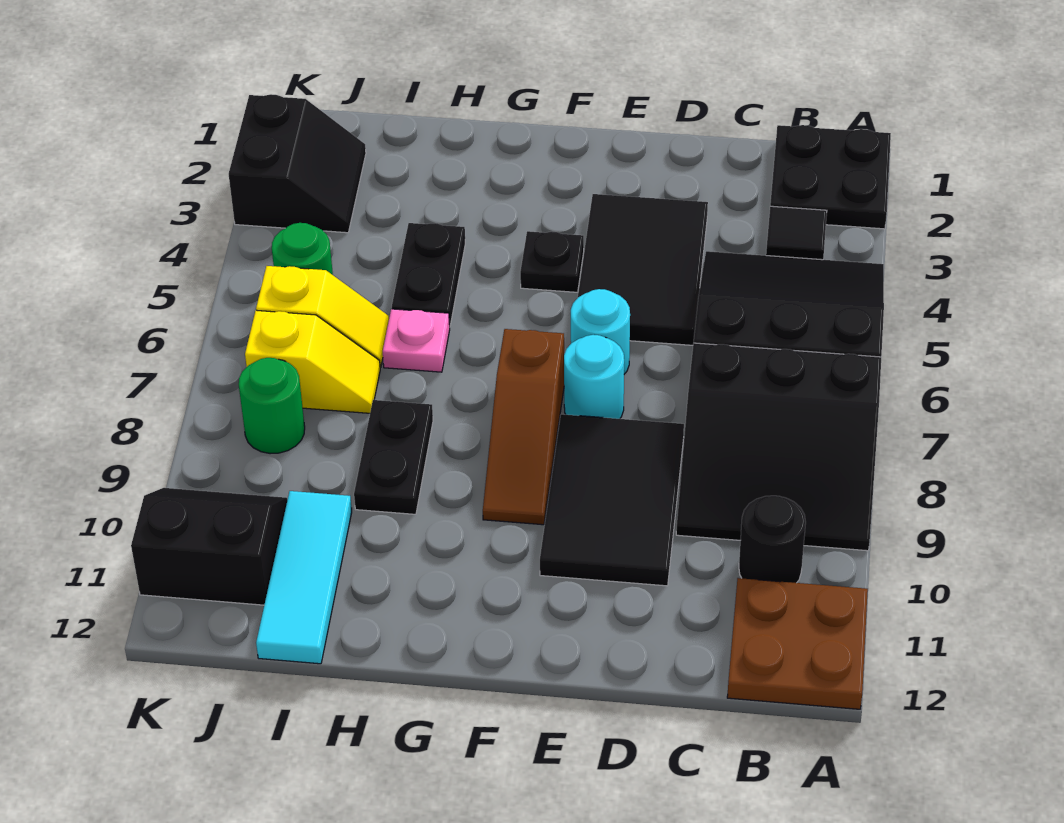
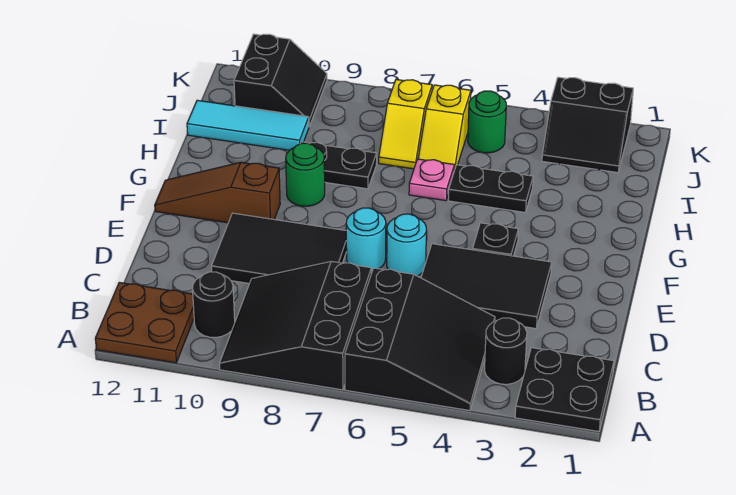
black tile B3 level 1 -> black round brick B3 level 1
brown slope F7:F9 level 1 top 7 -> brown slope F10:F12 level 1 top 10
green round brick J8 level 1 -> green round brick G9 level 1

